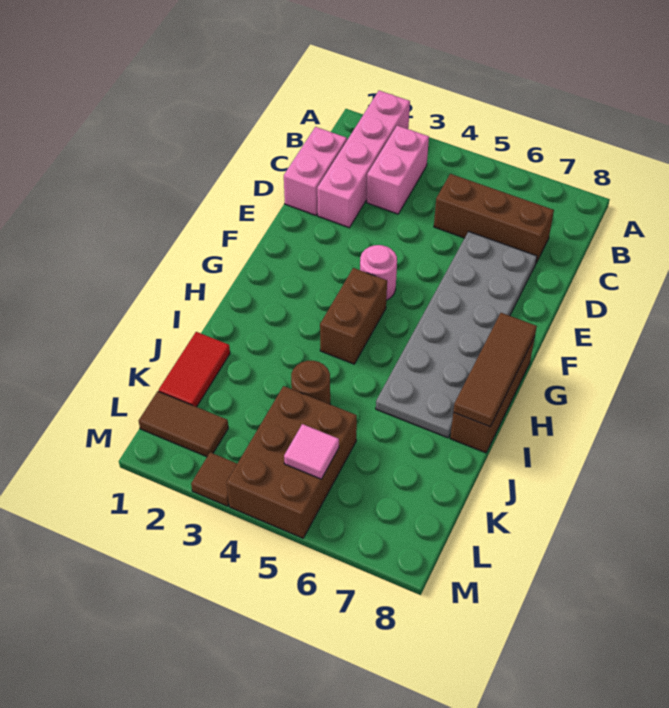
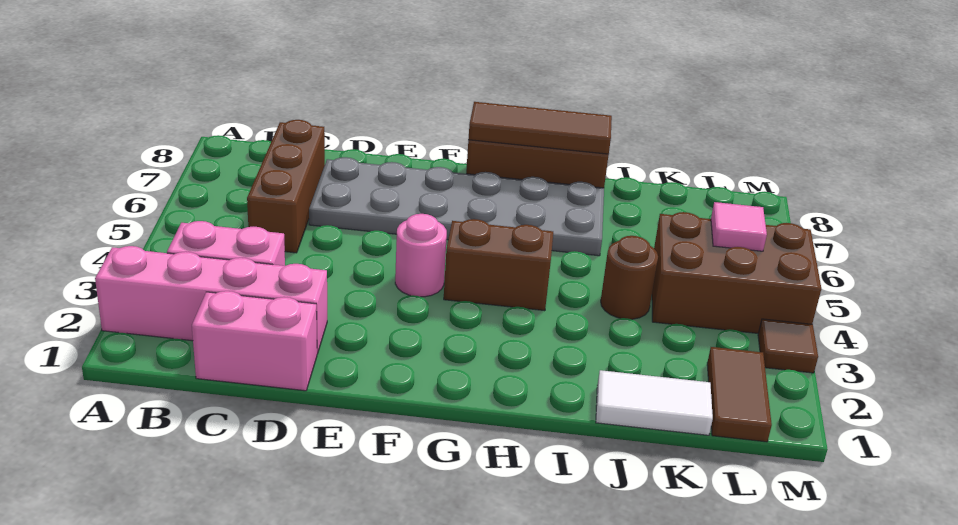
red tile J1:K1 level 1 -> white tile J1:K1 level 1

